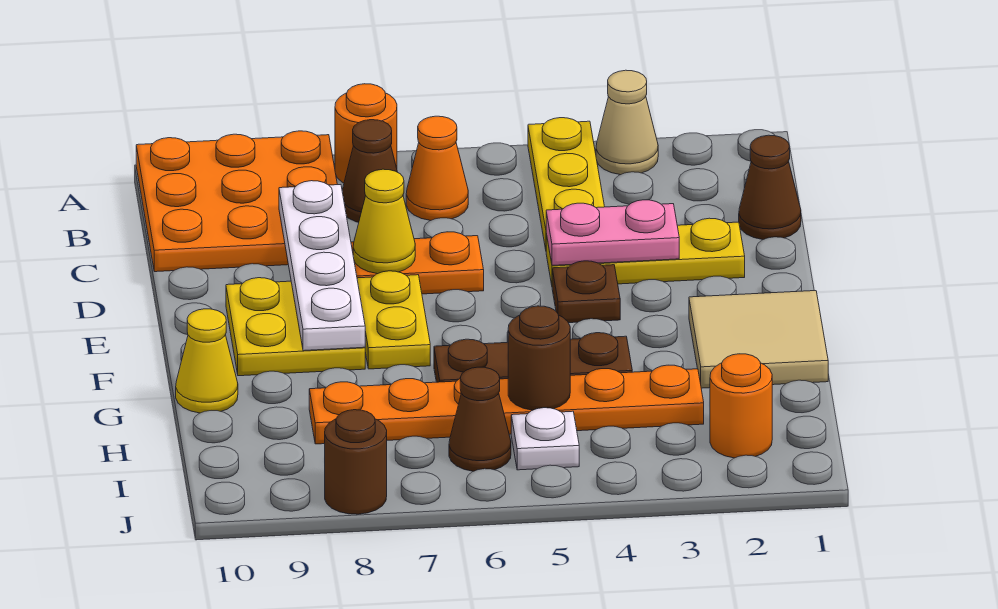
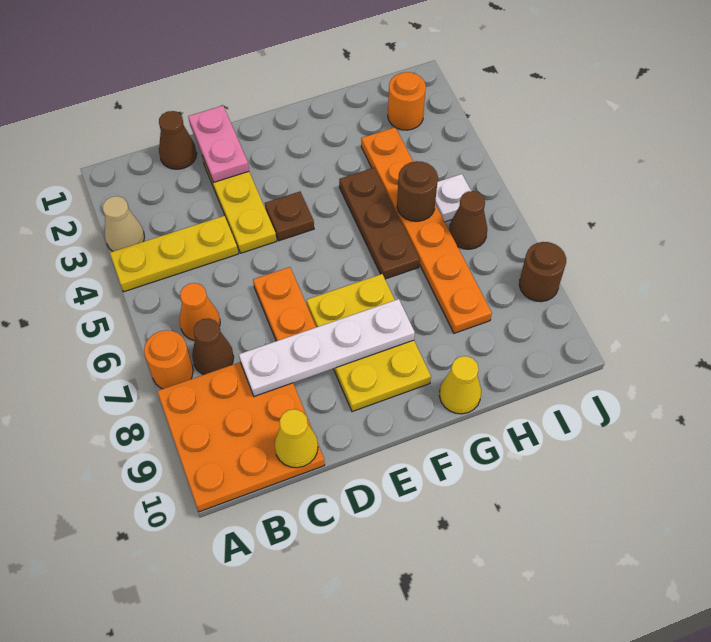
pink plate D3:D4 level 2 -> pink plate D1:D2 level 2
yellow cone D7 level 2 -> yellow cone C10 level 2
tan tile F1:G2 level 1 -> none

